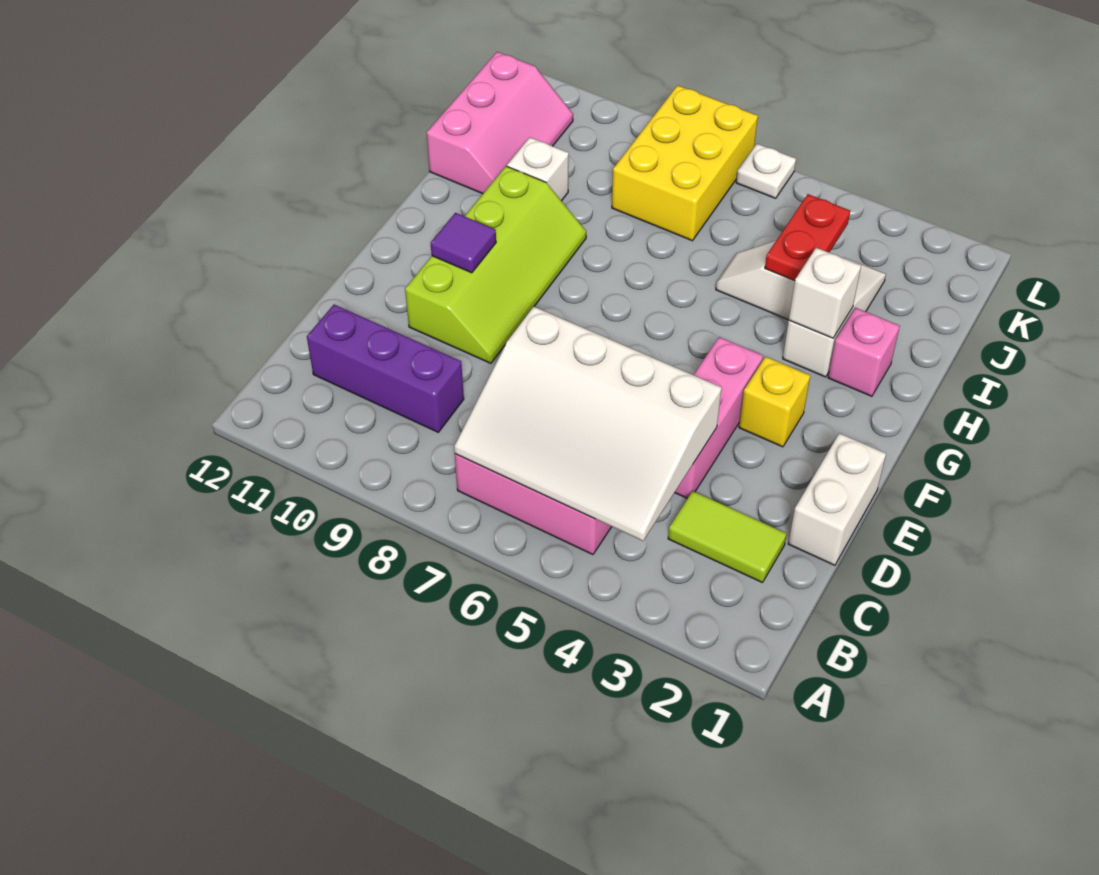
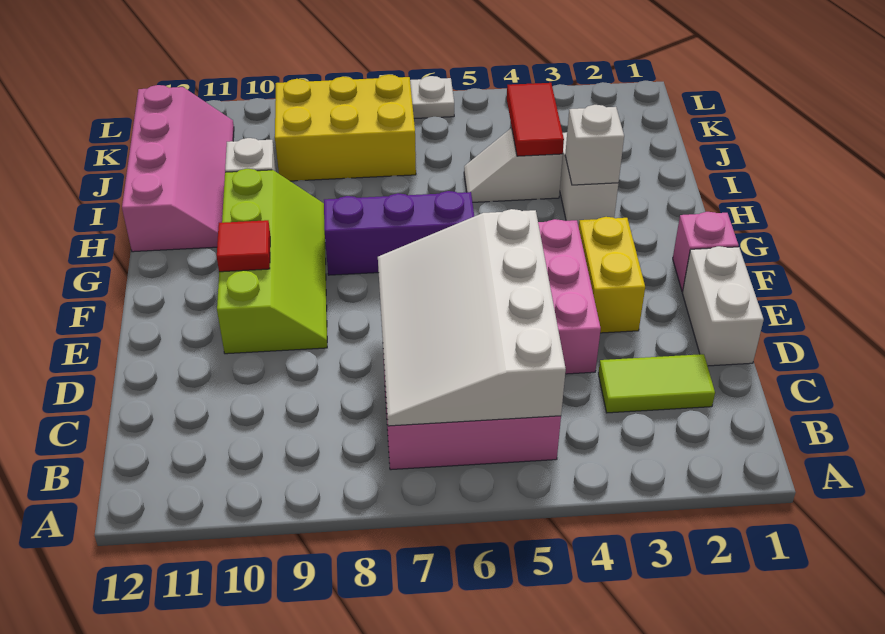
white slope B4:D7 level 2 top D -> white slope B5:E7 level 2 top 5
purple brick C9:C11 level 1 -> purple brick G6:G8 level 1
yellow brick F3 level 1 -> yellow brick E3:F3 level 1
purple tile F10 level 2 -> red tile F10 level 2
pink brick H2 level 1 -> pink brick F1 level 1
red plate I4:J4 level 2 -> red tile I4:J4 level 2
pink slope I11:K12 level 1 top 12 -> pink slope H11:K12 level 1 top 12
yellow brick J7:L8 level 1 -> yellow brick J7:K9 level 1

